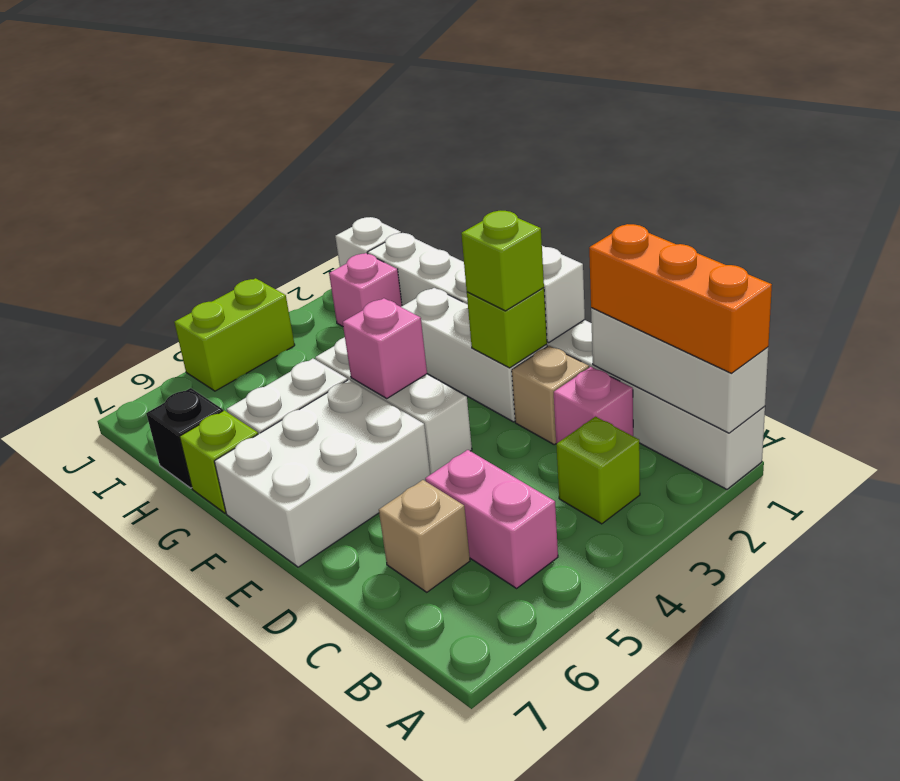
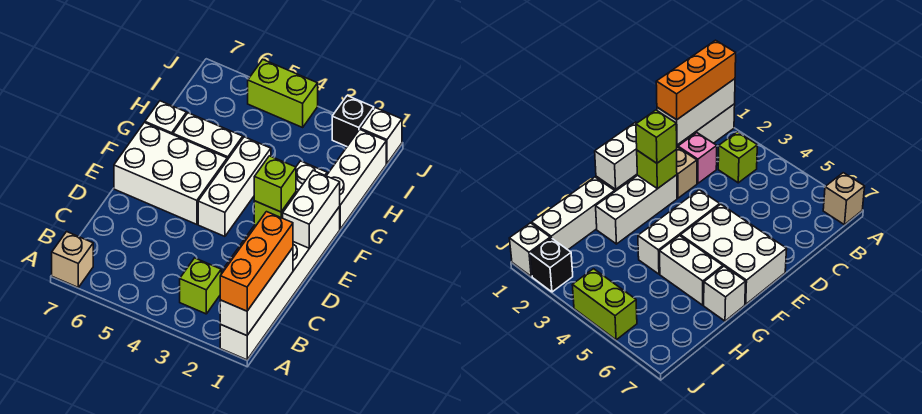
pink brick B5:C5 level 1 -> none
tan brick C6 level 1 -> tan brick A7 level 1
pink brick F4 level 2 -> none
lime brick G7 level 1 -> white brick G7 level 1
black brick H7 level 1 -> black brick J2 level 1
pink brick I2 level 1 -> none

